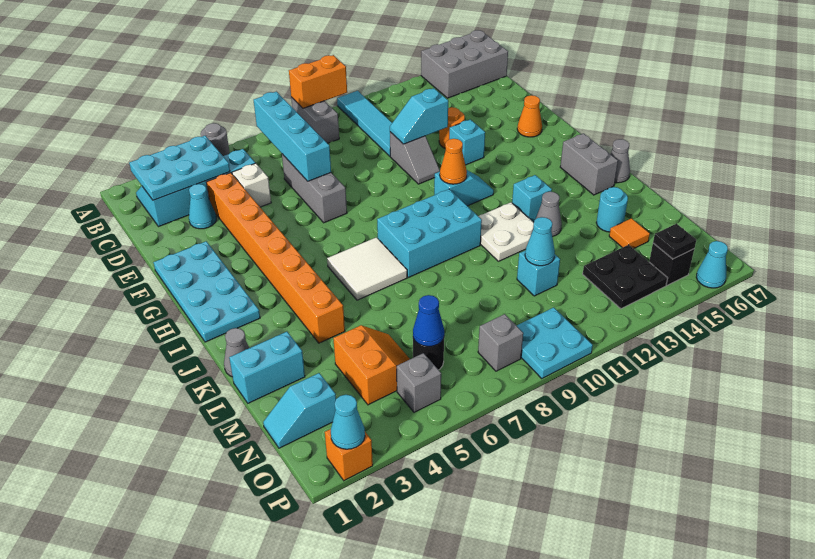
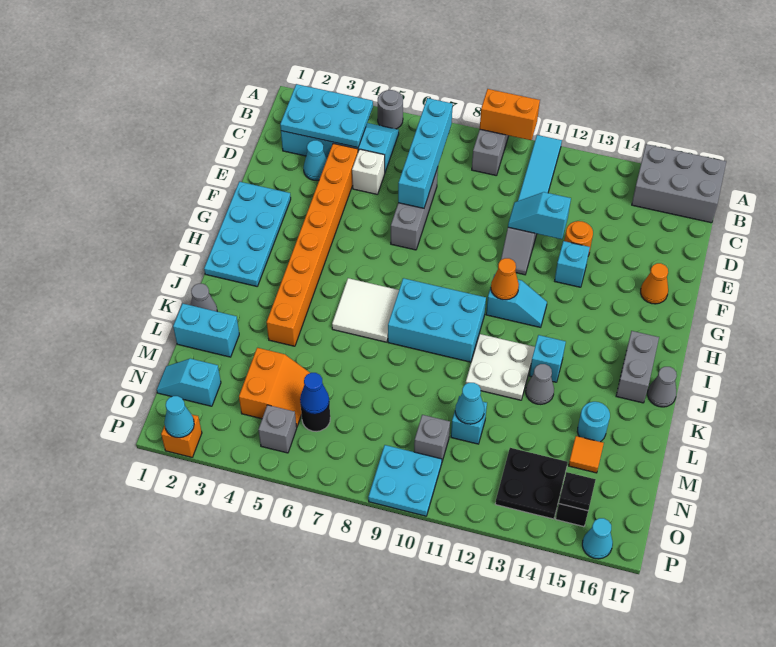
grey brick O8 level 1 -> grey brick N10 level 1

